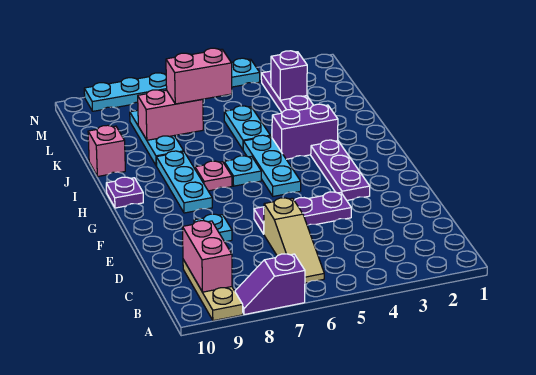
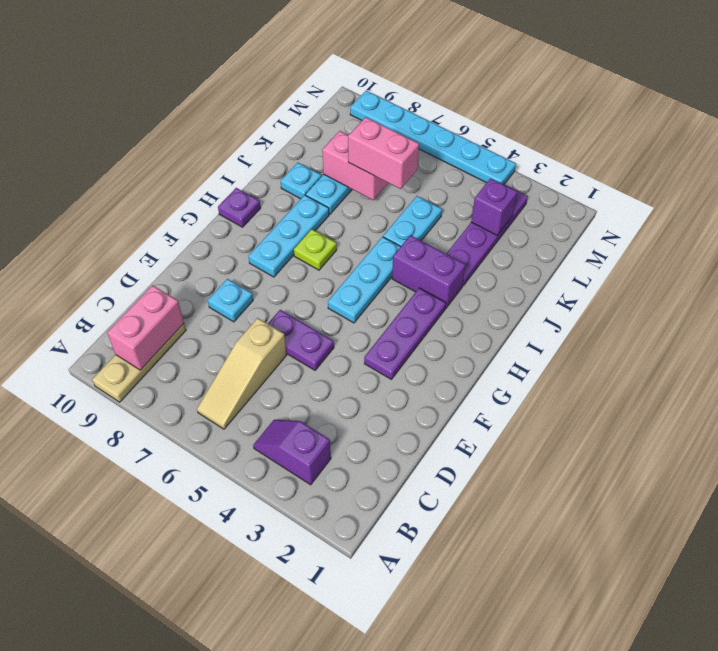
purple slope A7:A8 level 1 top 7 -> purple slope B3:B4 level 1 top 3
purple plate E4:E6 level 1 -> purple plate E5:E6 level 1
cyan plate H6 level 1 -> cyan plate J9 level 1
pink plate H7 level 1 -> lime plate H7 level 1
pink brick J10 level 1 -> none

